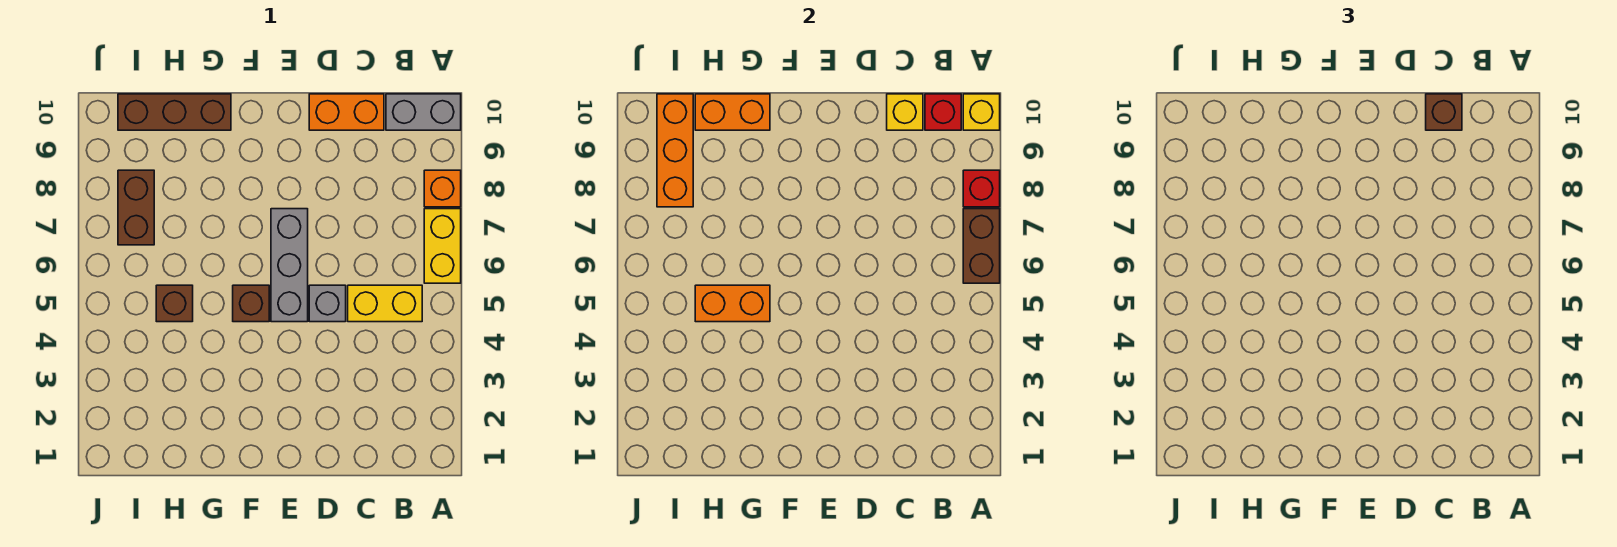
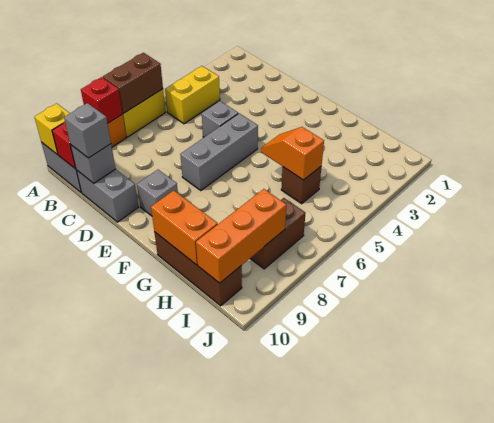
yellow brick B5:C5 level 1 -> yellow brick B4:B5 level 1
orange brick C10:D10 level 1 -> grey brick C10:D10 level 1
yellow brick C10 level 2 -> grey brick C10 level 2
brown brick C10 level 3 -> grey brick C10 level 3
none -> grey brick E9 level 1
brown brick F5 level 1 -> none
orange brick G5:H5 level 2 -> orange slope G5:H5 level 2 top H

